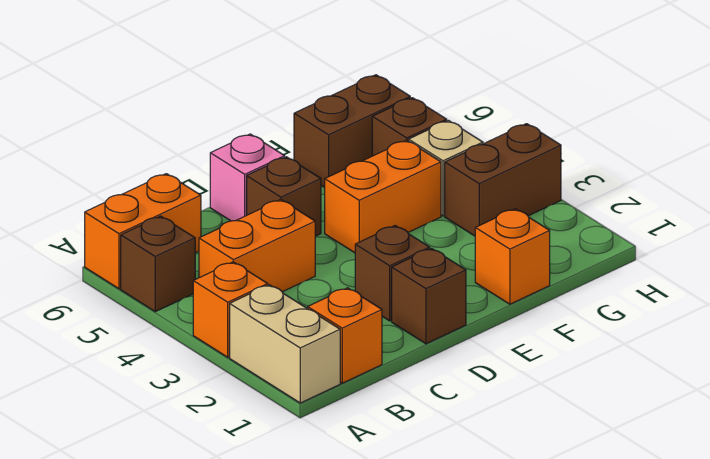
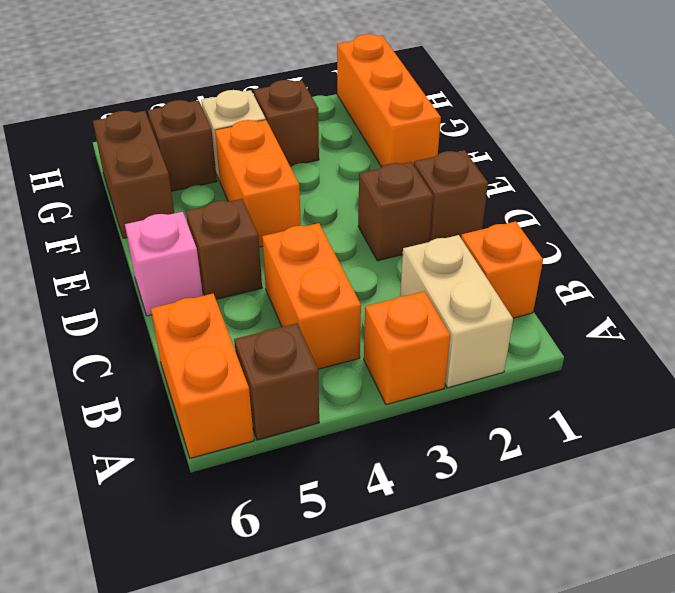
tan brick A1:A2 level 1 -> tan brick A2:B2 level 1
orange brick F1 level 1 -> orange brick F1:H1 level 1
brown brick G3:H3 level 1 -> brown brick G3 level 1

